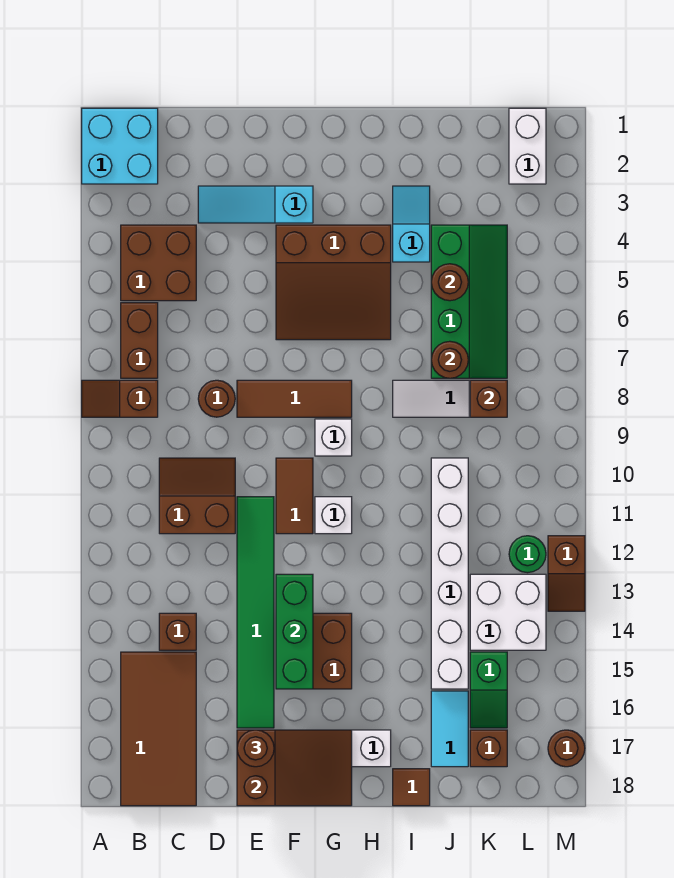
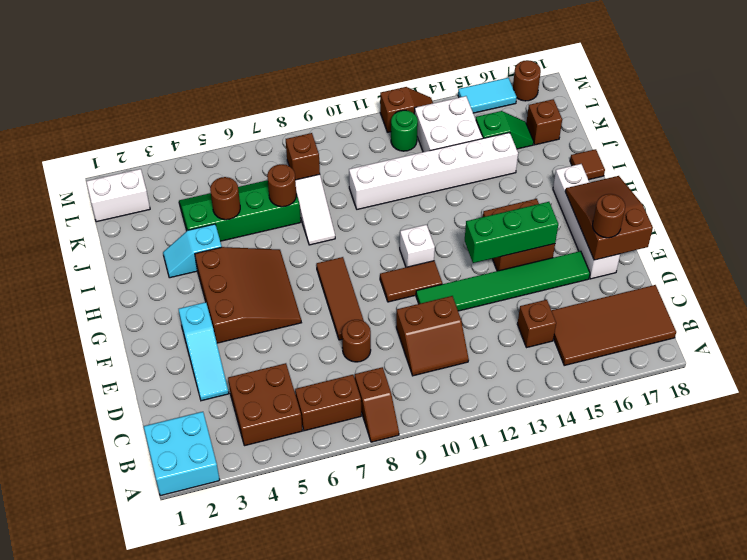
brown slope C10:D11 level 1 top 11 -> brown slope C10:D11 level 1 top D
white brick G9 level 1 -> none
cyan tile J16:J17 level 1 -> cyan tile M15:M16 level 1

